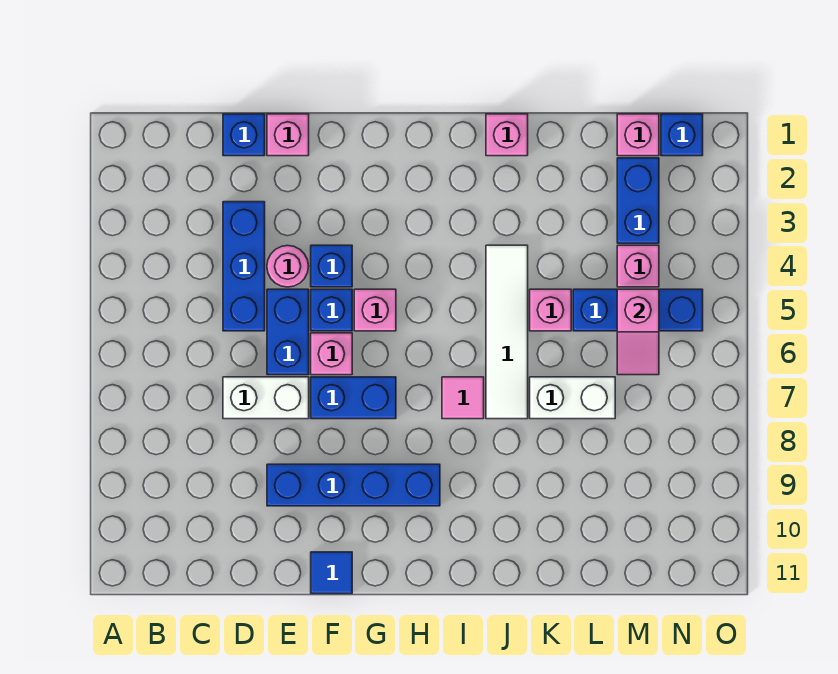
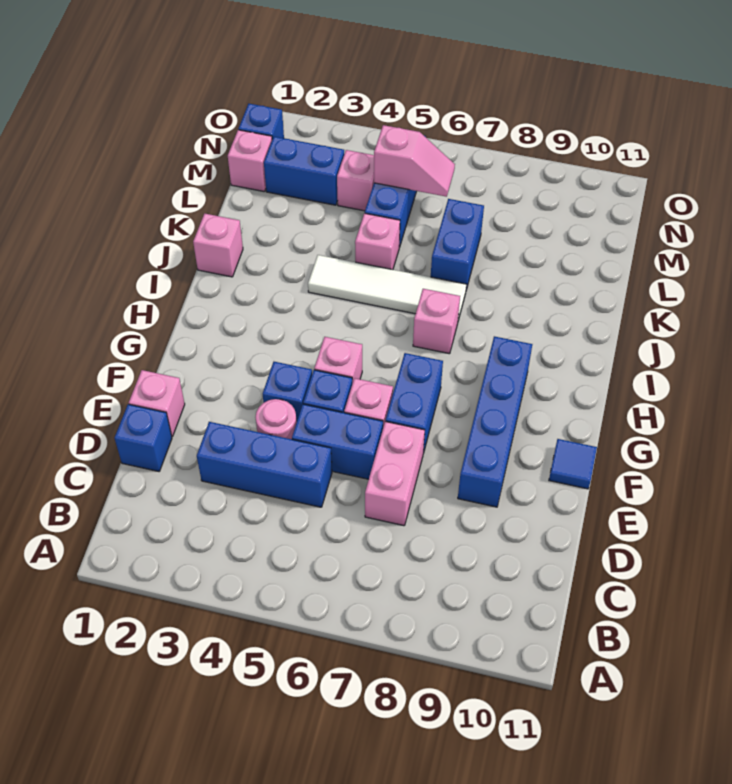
white brick D7:E7 level 1 -> pink brick D7:E7 level 1
pink tile I7 level 1 -> pink brick I7 level 1
white brick K7:L7 level 1 -> blue brick K7:L7 level 1

